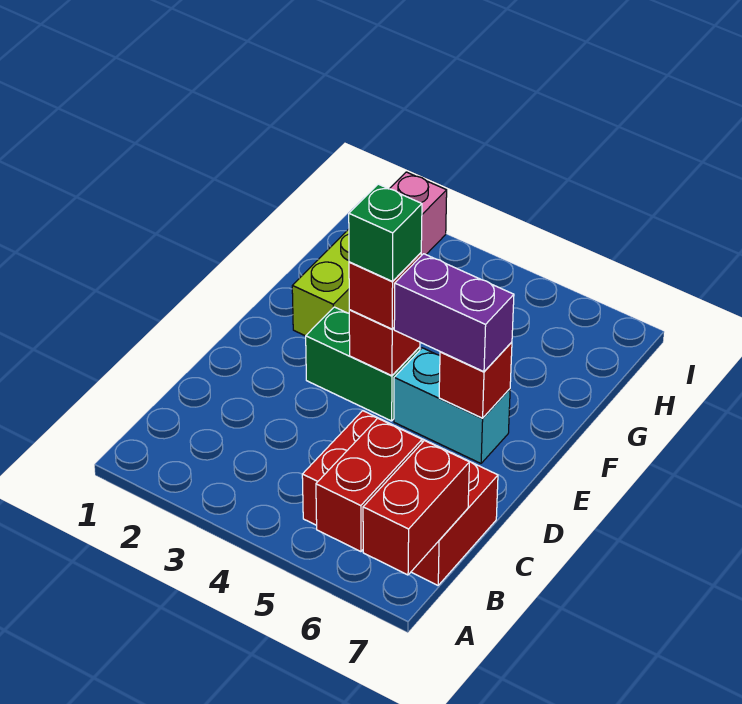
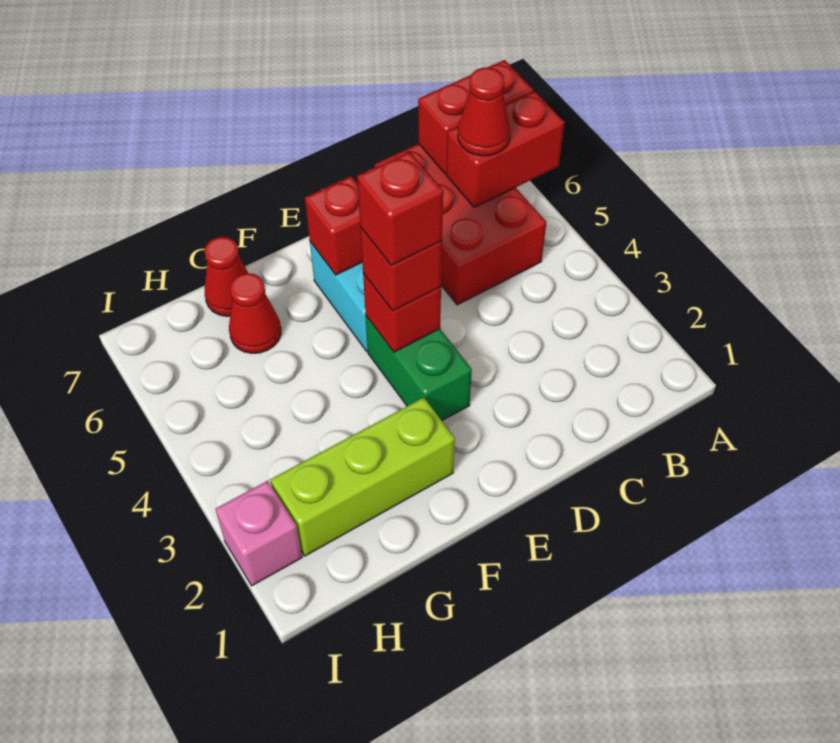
none -> red cone B6 level 3
green brick E4 level 4 -> red brick E4 level 4
purple brick E5:E6 level 3 -> none
none -> red cone G6 level 1
none -> red cone G7 level 1

